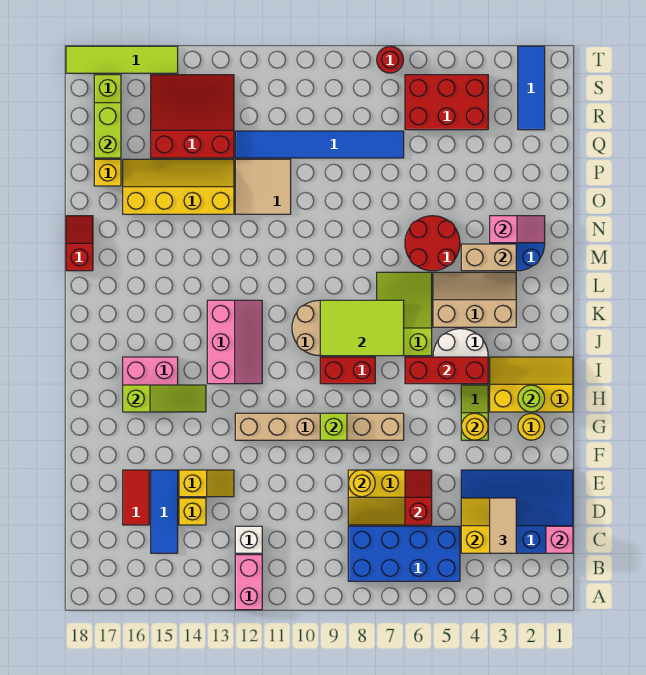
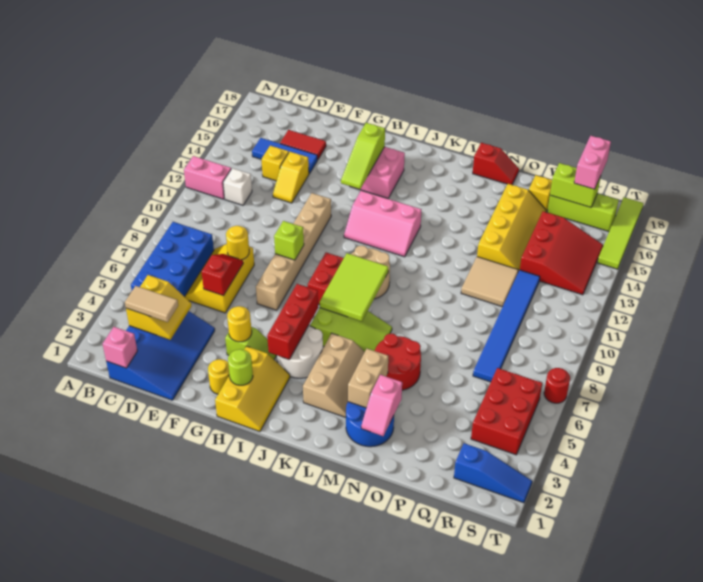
red slope D6:E6 level 2 top D -> red slope E6:E7 level 2 top 6
blue tile R2:T2 level 1 -> blue slope R2:T2 level 1 top R
none -> pink brick R17:R18 level 3

